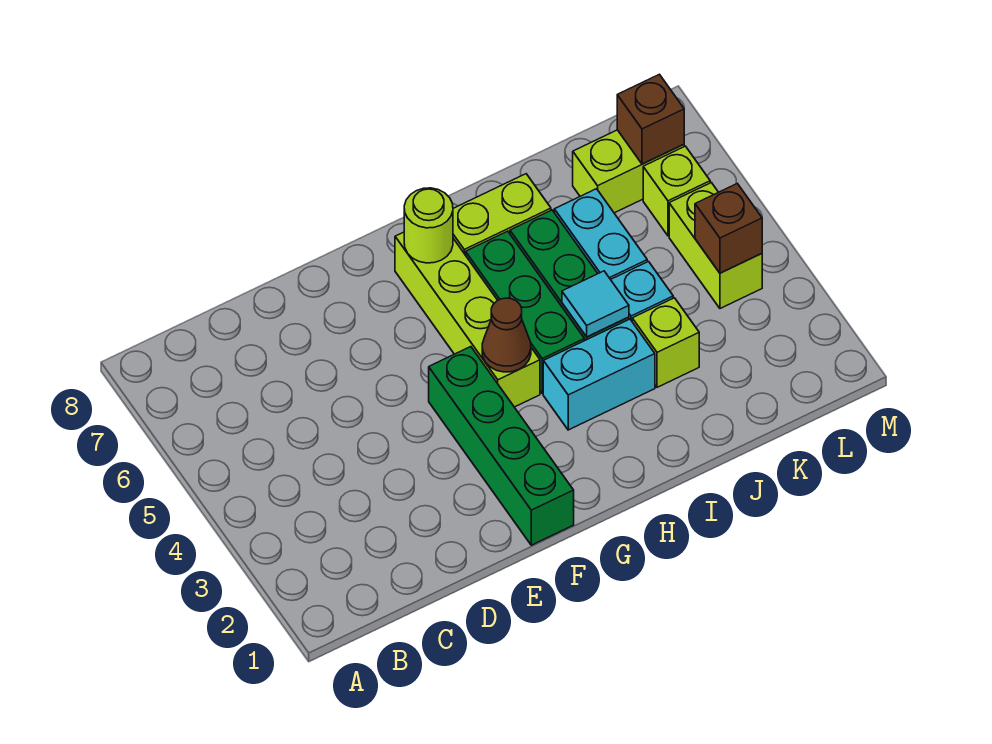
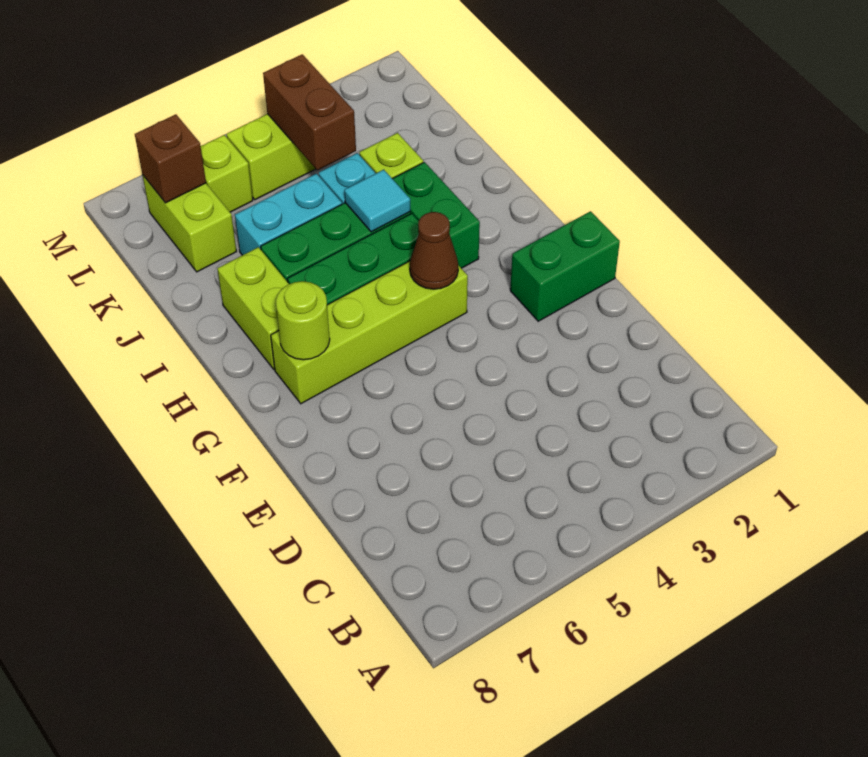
green brick F1:F4 level 1 -> green brick F1:F2 level 1
cyan brick H3:I3 level 1 -> green brick H3:I3 level 1
brown brick L4 level 2 -> brown brick K4:L4 level 2

